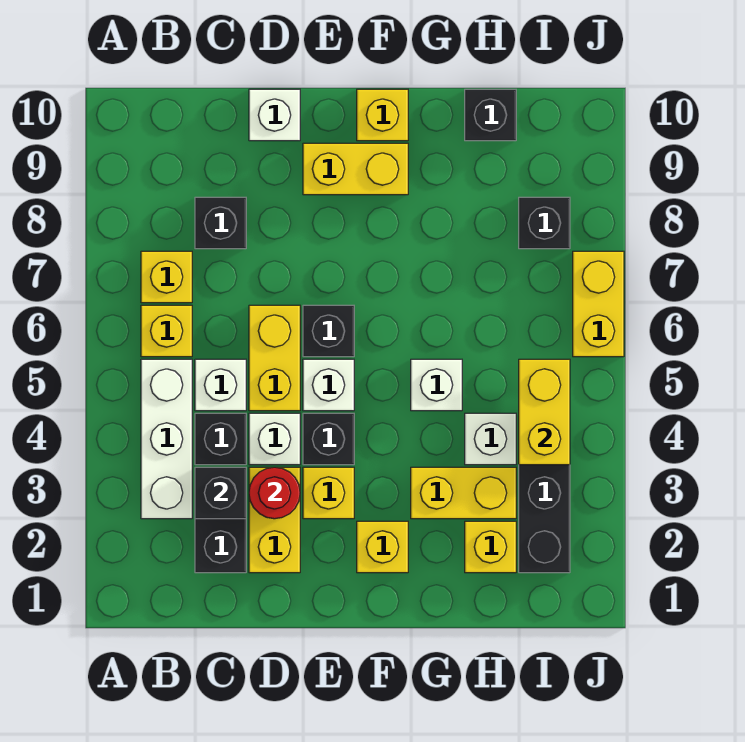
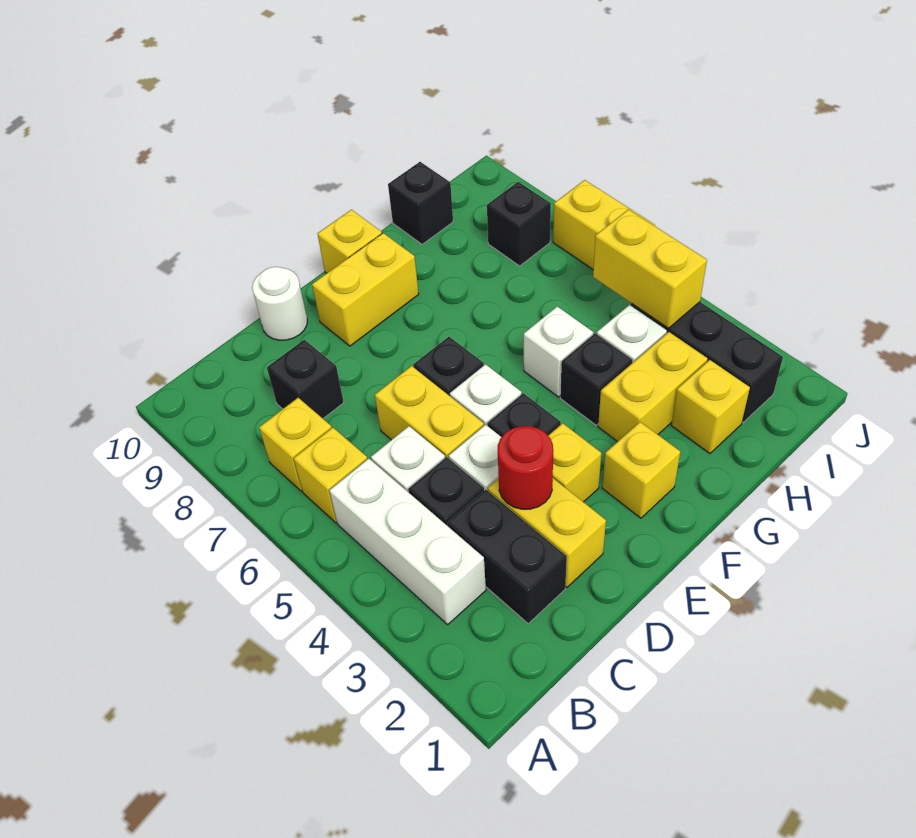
black brick C3 level 2 -> black brick G4 level 1
white brick D10 level 1 -> white round brick D10 level 1

